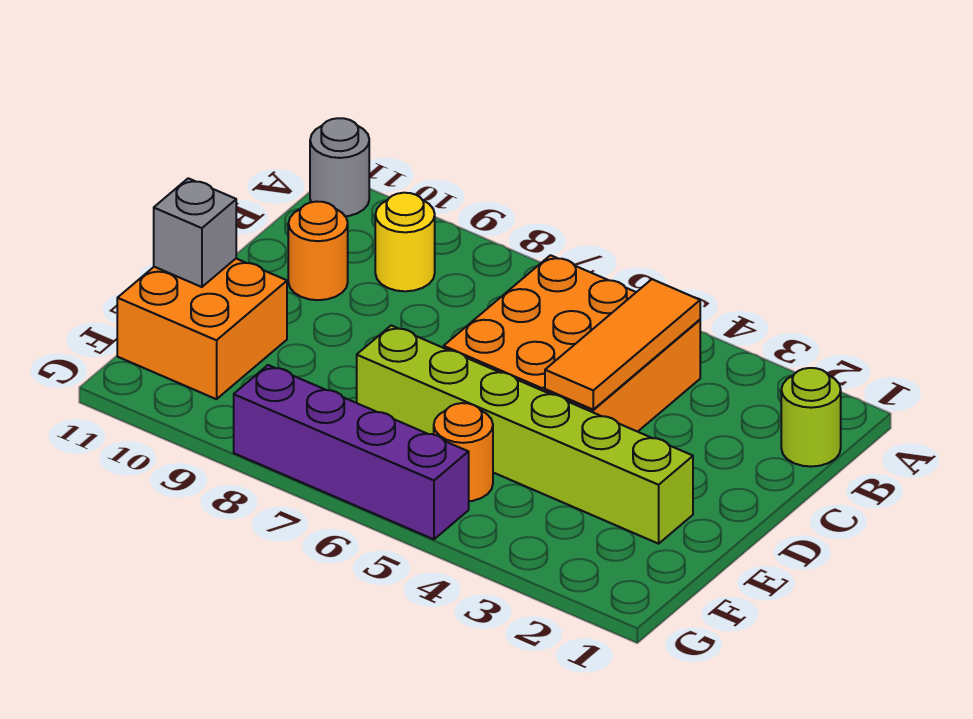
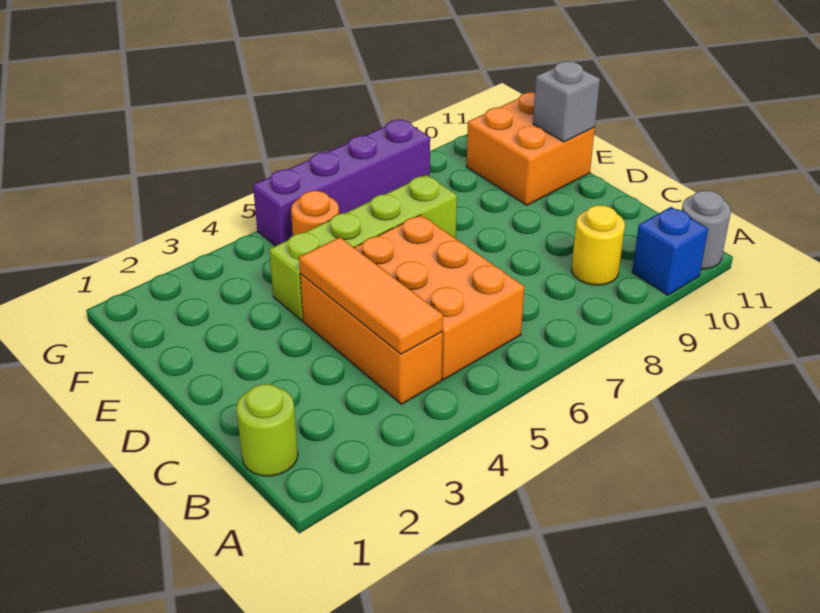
none -> blue brick A10 level 1
orange round brick C10 level 1 -> none
lime brick E2:E7 level 1 -> lime brick E4:E7 level 1

